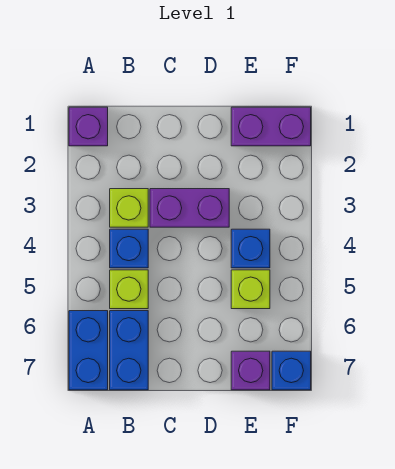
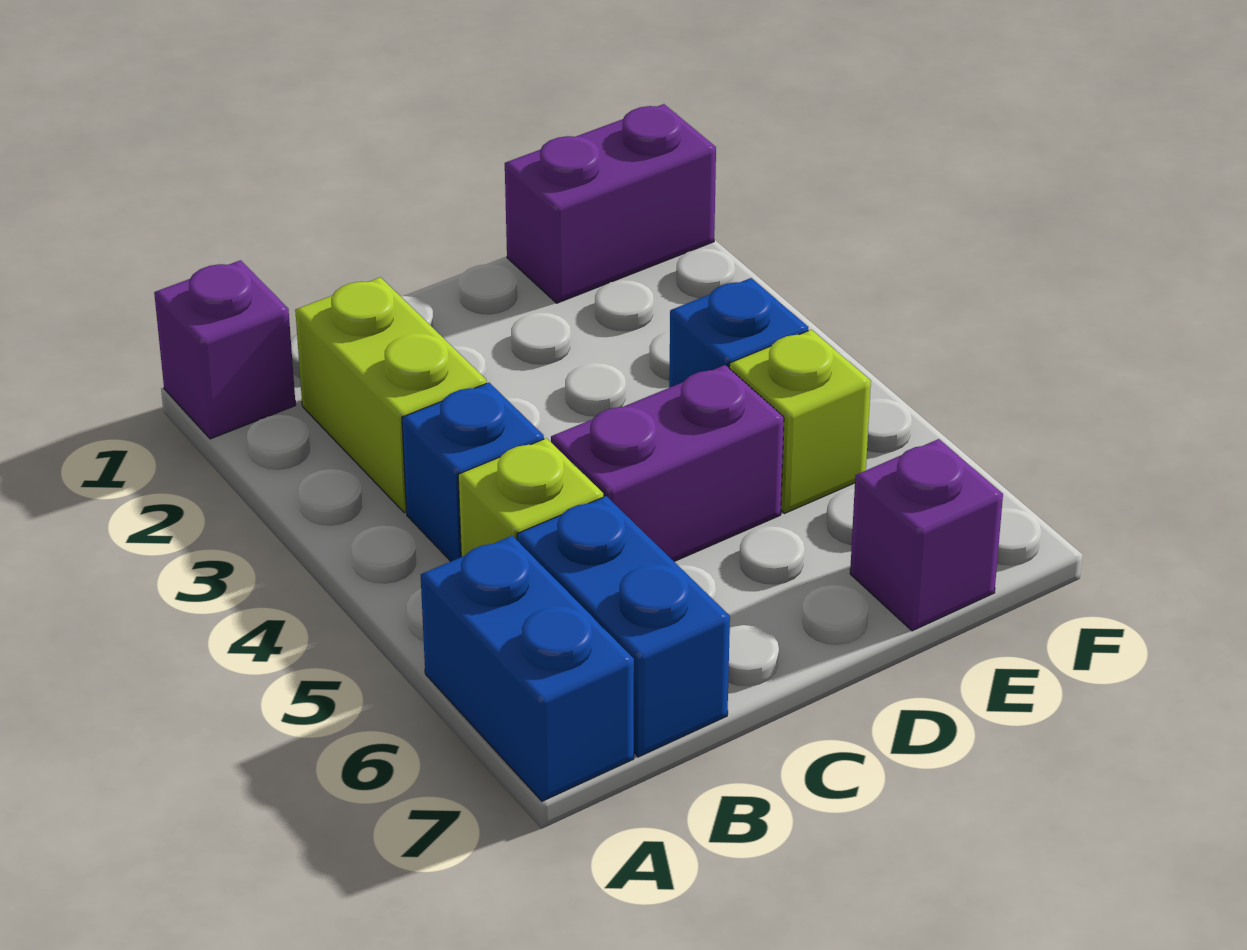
lime brick B3 level 1 -> lime brick B2:B3 level 1
purple brick C3:D3 level 1 -> purple brick C5:D5 level 1
blue brick F7 level 1 -> none

